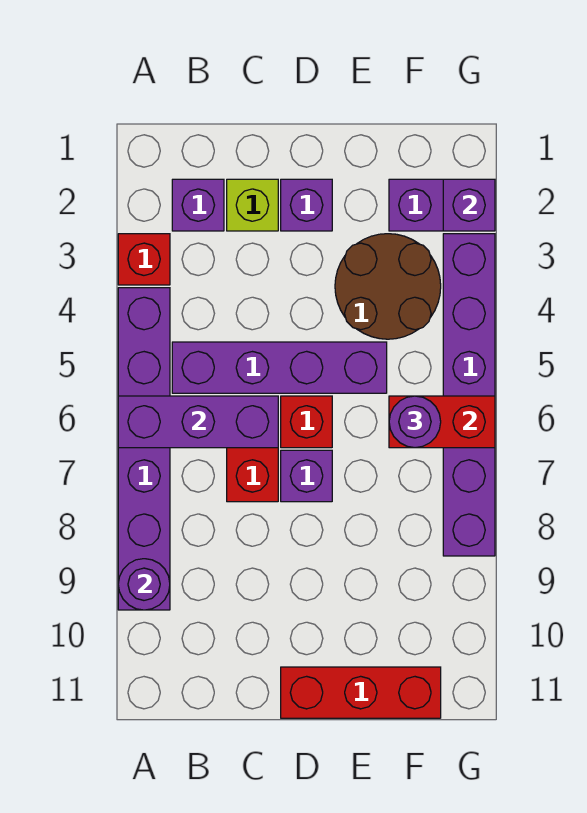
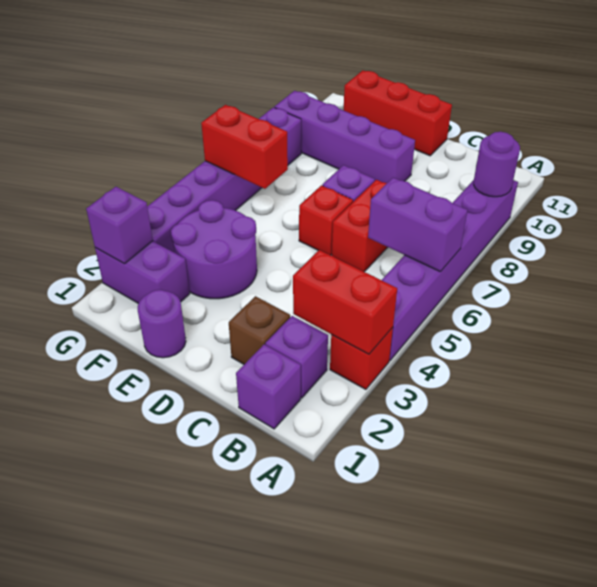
none -> red brick A3:B3 level 2
purple brick A6:C6 level 2 -> purple brick A6:B6 level 2
purple brick B5:E5 level 1 -> purple brick D9:G9 level 1
lime brick C2 level 1 -> brown brick C2 level 1
purple brick D2 level 1 -> purple brick B1 level 1
brown round brick E3:F4 level 1 -> purple round brick E3:F4 level 1
purple round brick F6 level 3 -> purple round brick E1 level 1

